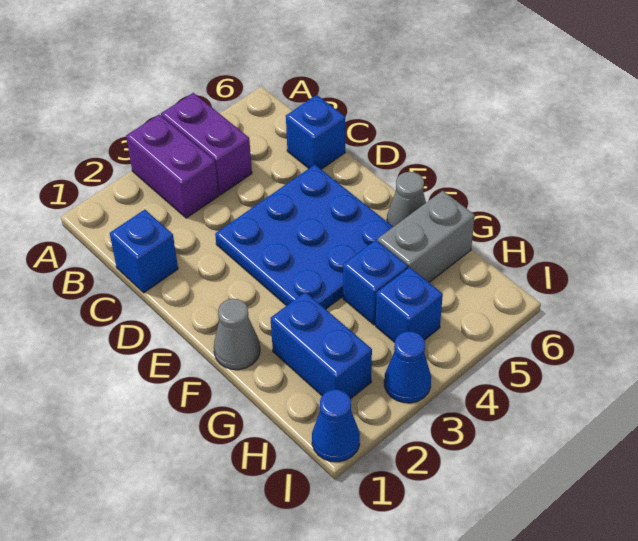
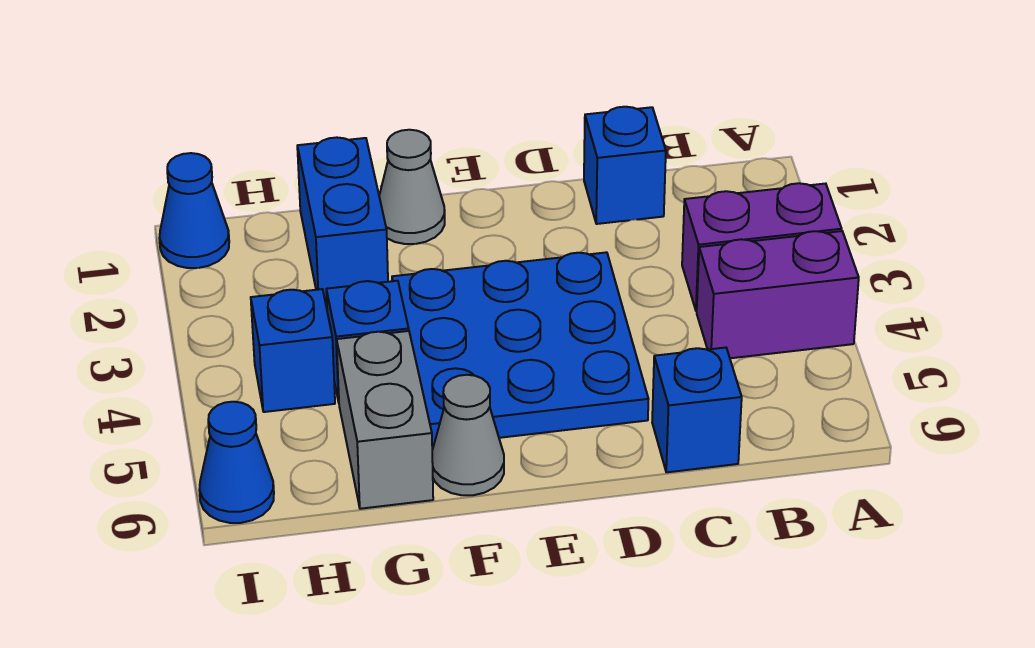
blue brick G2:H2 level 1 -> blue brick G1:G2 level 1
blue cone I3 level 1 -> blue cone I6 level 1

